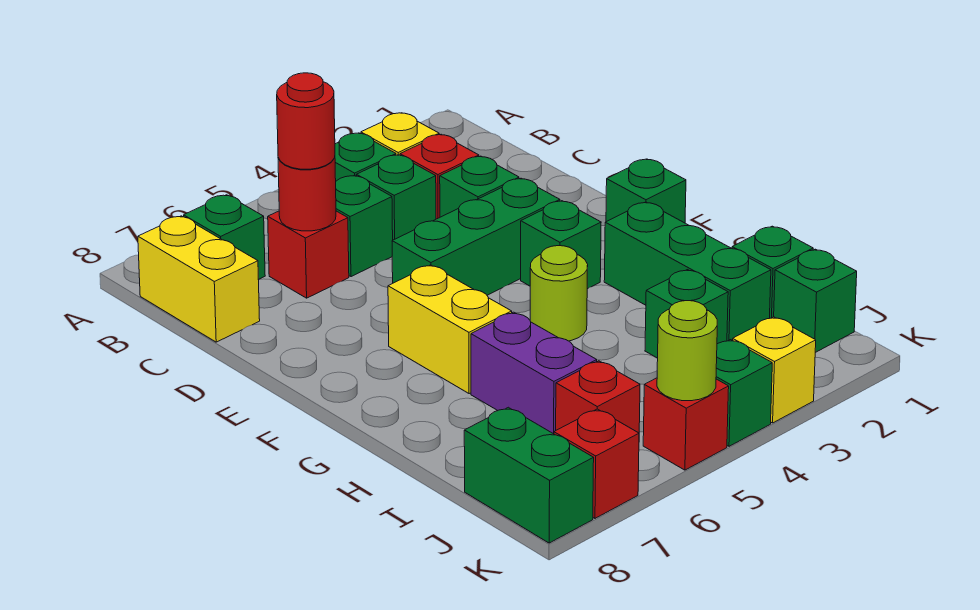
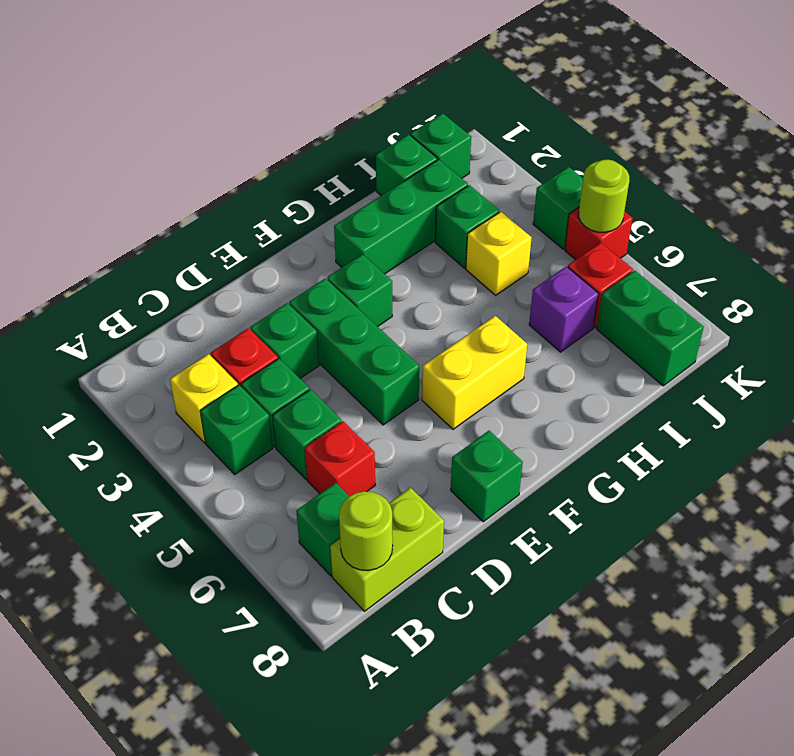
yellow brick B8:C8 level 1 -> lime brick B8:C8 level 1
red round brick C6 level 2 -> none
red round brick C6 level 3 -> none
green brick F1 level 1 -> green brick E8 level 1
lime round brick G4 level 1 -> lime round brick B8 level 2
purple brick H6:I6 level 1 -> purple brick I6 level 1
green brick J8:K8 level 1 -> green brick J7:J8 level 1
yellow brick K3 level 1 -> yellow brick I4 level 1
red brick K7 level 1 -> none

